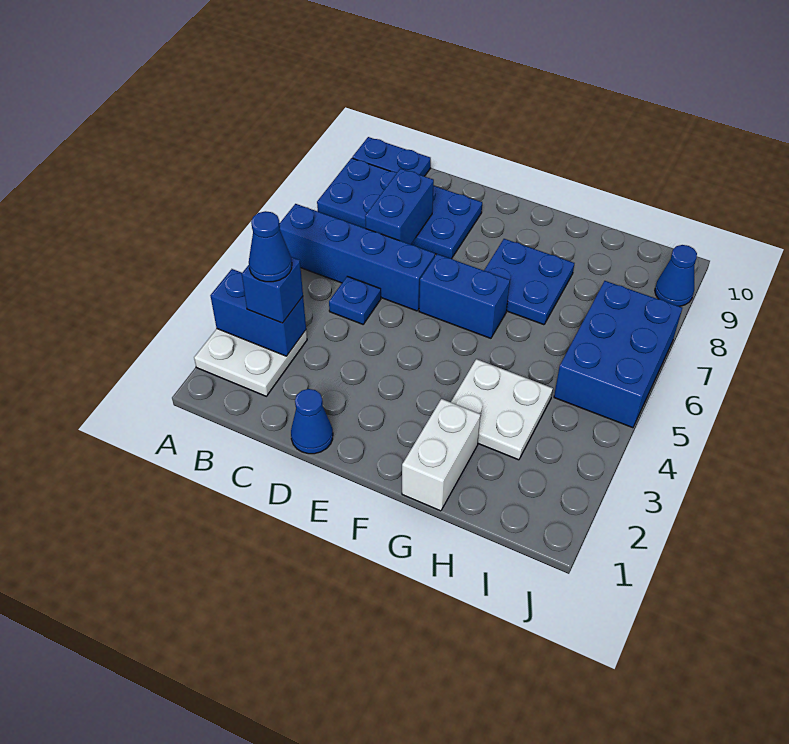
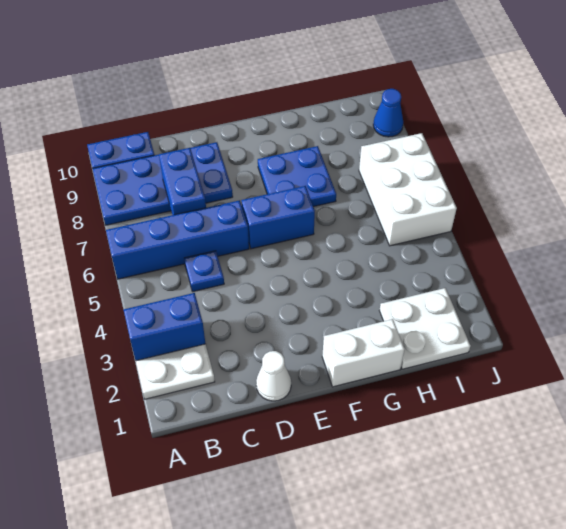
blue brick B3 level 3 -> none
blue cone B3 level 4 -> none
blue cone D1 level 1 -> white cone D1 level 1
white brick G1:G2 level 1 -> white brick F1:G1 level 1
white plate G3:H4 level 1 -> white plate H1:I2 level 1
blue brick I5:J7 level 1 -> white brick I5:J7 level 1

